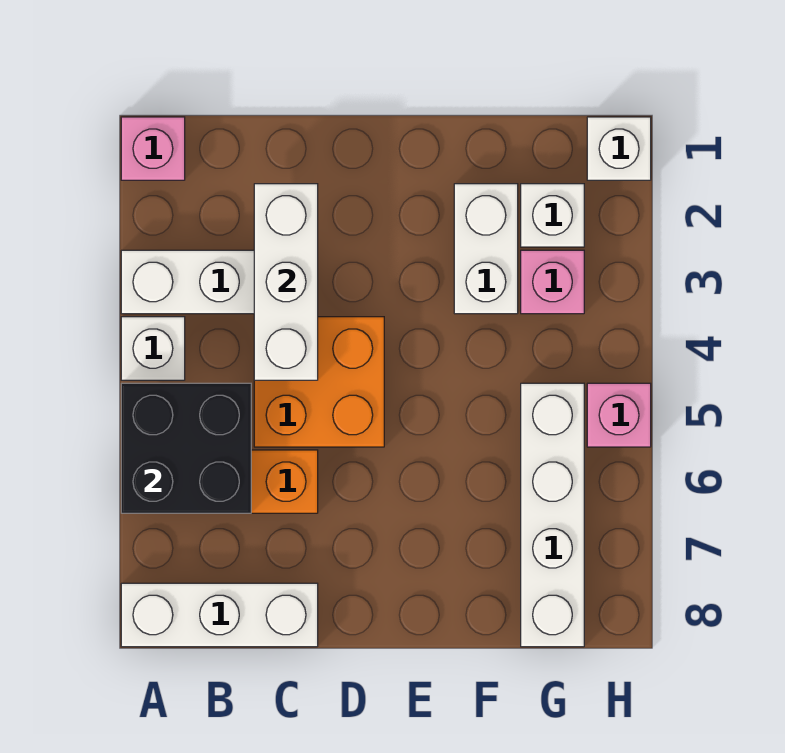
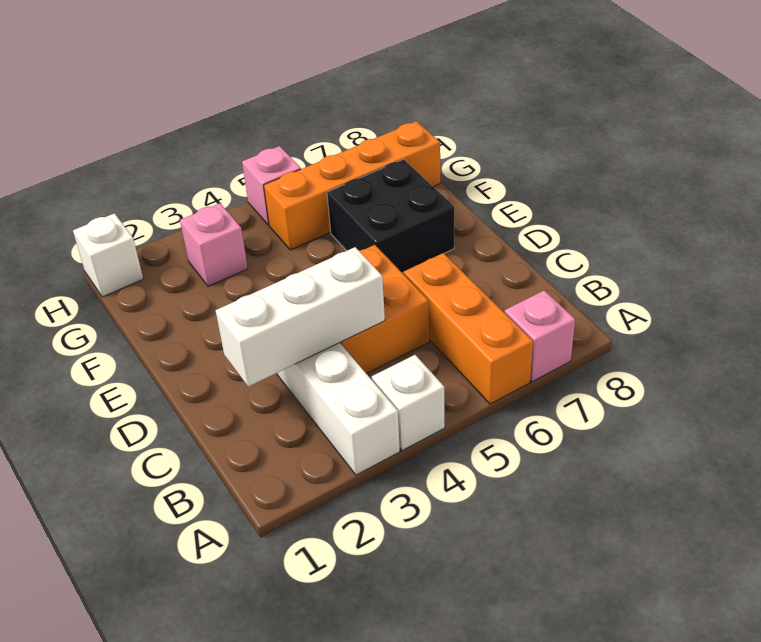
pink brick A1 level 1 -> pink brick A7 level 1
black brick A5:B6 level 2 -> black brick E6:F7 level 1
white brick A8:C8 level 1 -> none
white brick F2:F3 level 1 -> none
white brick G2 level 1 -> none
white brick G5:G8 level 1 -> orange brick G5:G8 level 1

